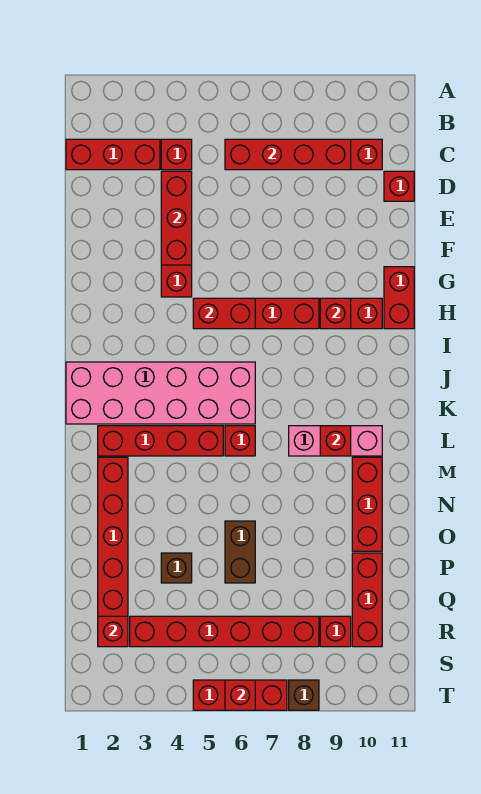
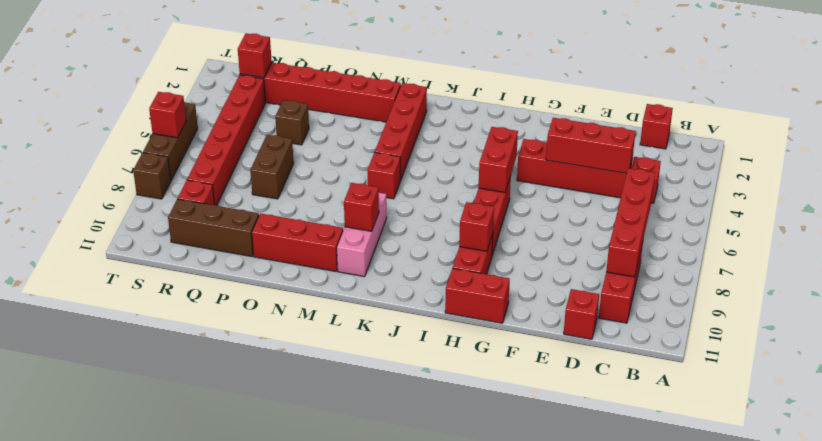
red brick C1:C3 level 1 -> red brick C1 level 1
pink brick J1:K6 level 1 -> none
brown brick O6:P6 level 1 -> brown brick P6:P7 level 1
red brick P10:R10 level 1 -> brown brick P10:R10 level 1
red brick T5:T7 level 1 -> brown brick T5:T7 level 1

